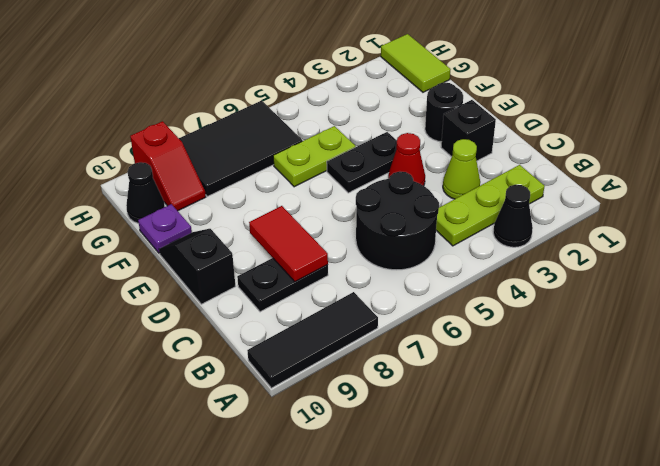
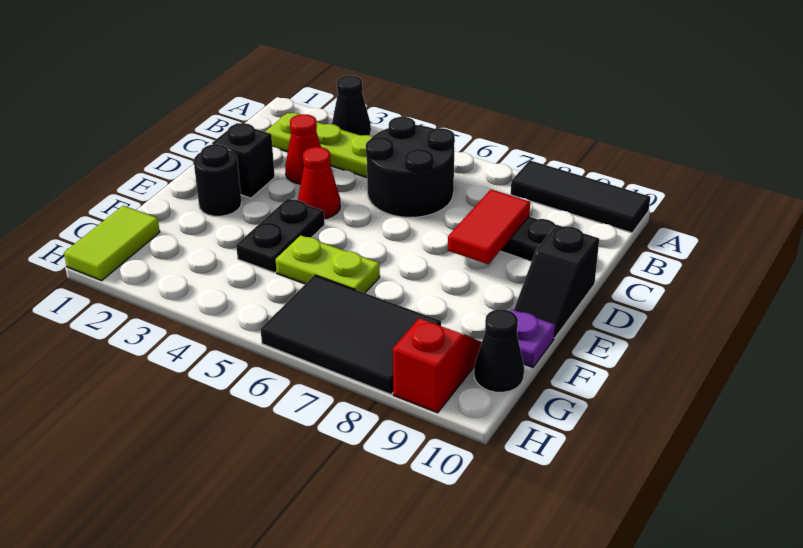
lime cone C3 level 1 -> red cone C3 level 1
black plate E4:E5 level 1 -> black plate E4:F4 level 1

